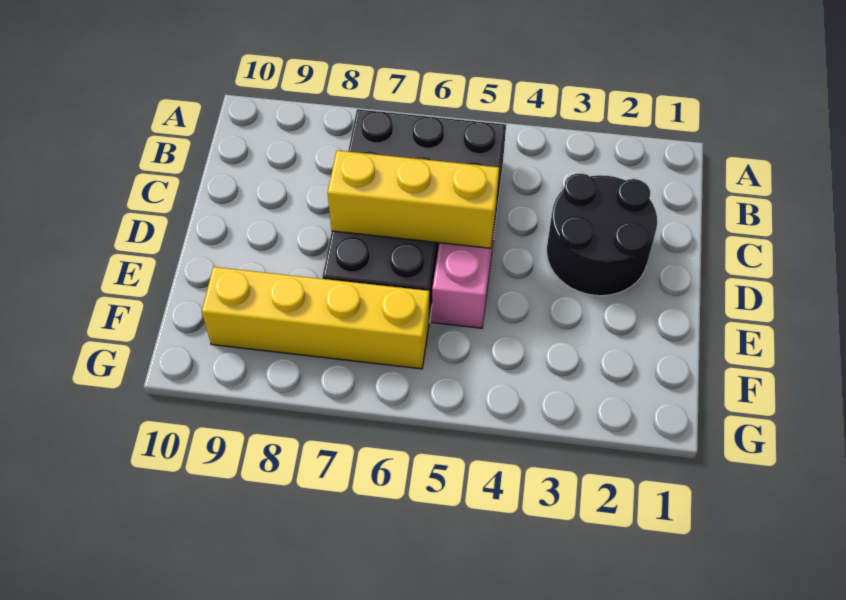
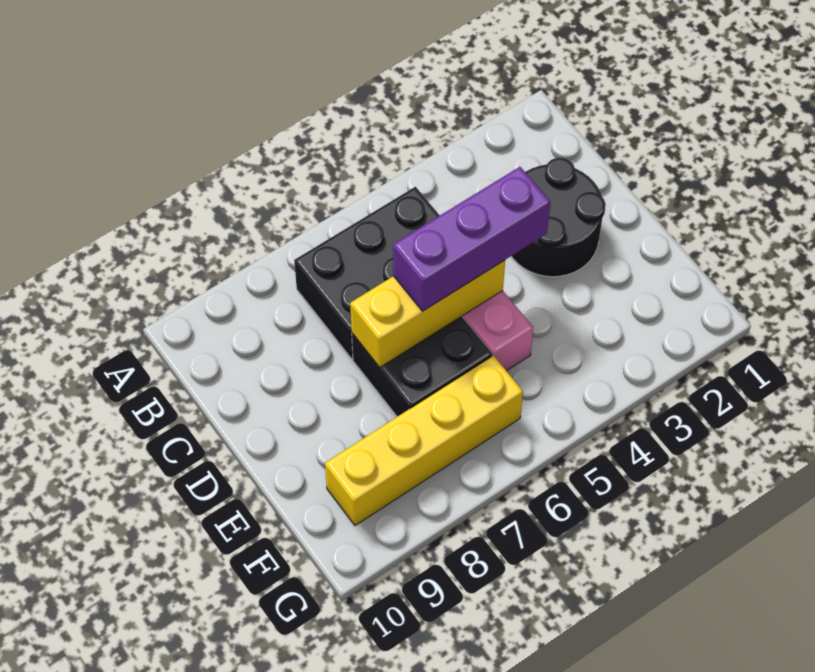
none -> purple brick D4:D6 level 3

